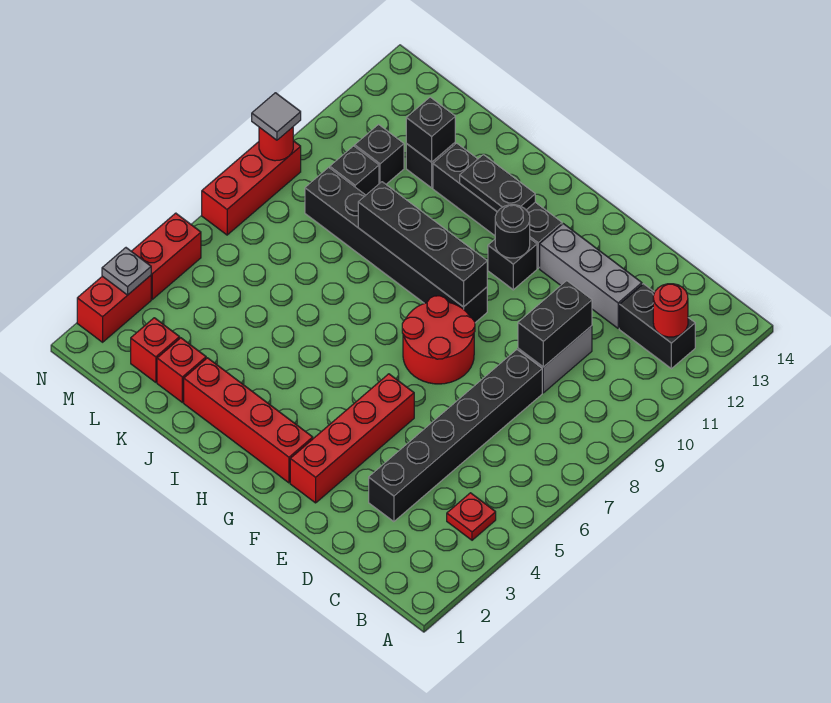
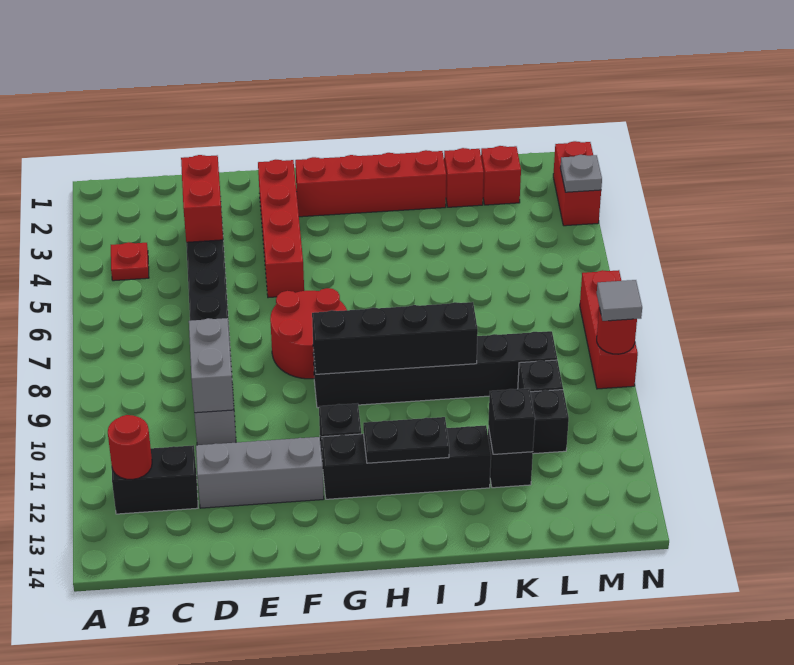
black brick D9:D10 level 2 -> grey brick D9:D10 level 2
black round brick G11 level 2 -> none
red brick N4:N5 level 1 -> red brick D3:D4 level 2

